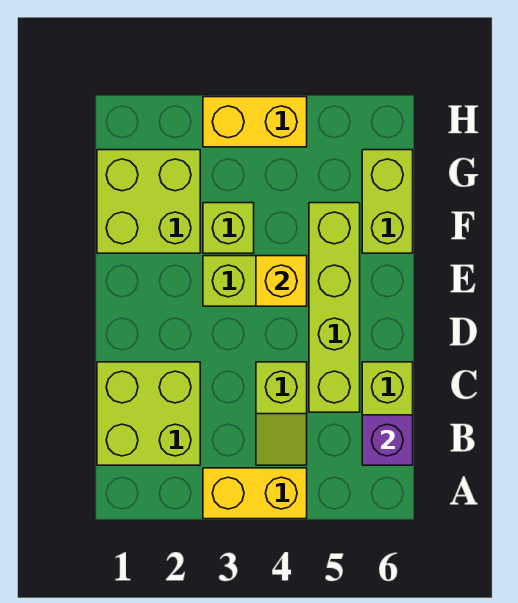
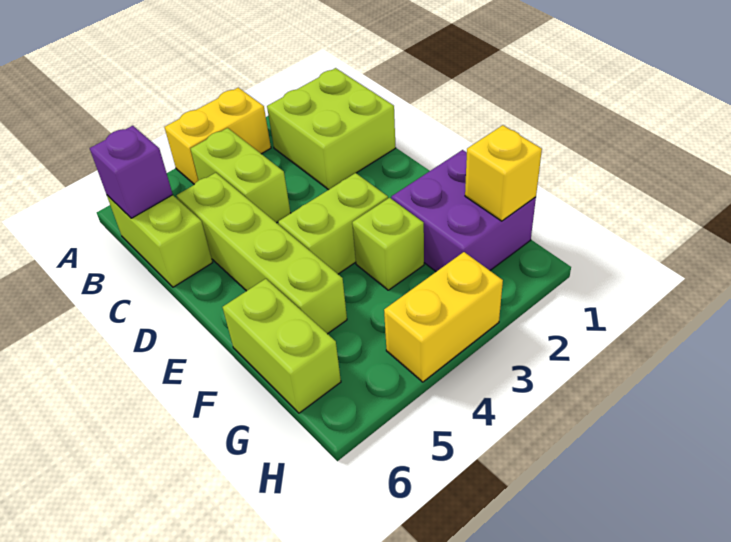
lime slope B4:C4 level 1 top C -> lime brick B4:C4 level 1
yellow brick E4 level 2 -> yellow brick G1 level 2
lime brick F1:G2 level 1 -> purple brick F1:G2 level 1

